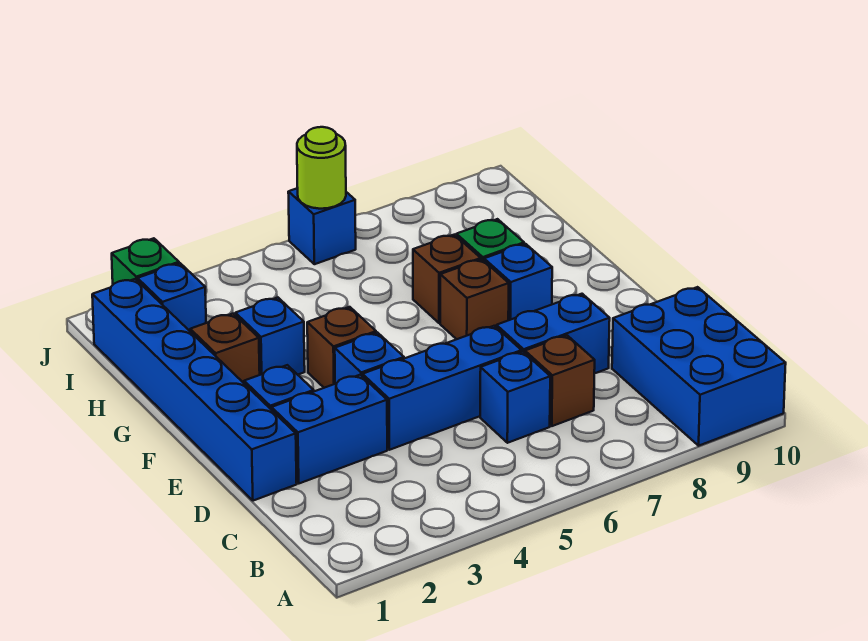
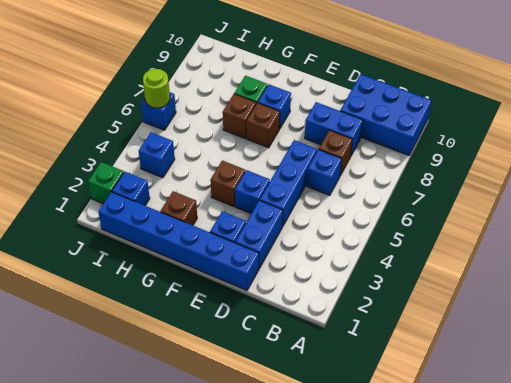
blue brick D7:D8 level 1 -> blue brick C8:D8 level 1
blue brick G3 level 1 -> blue brick I4 level 1

